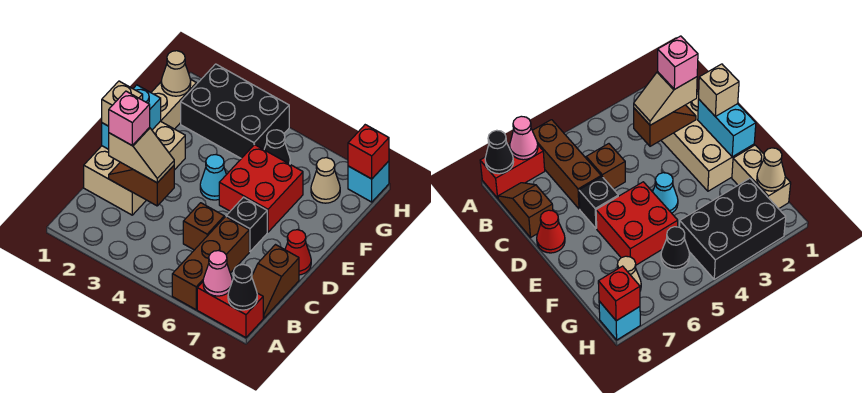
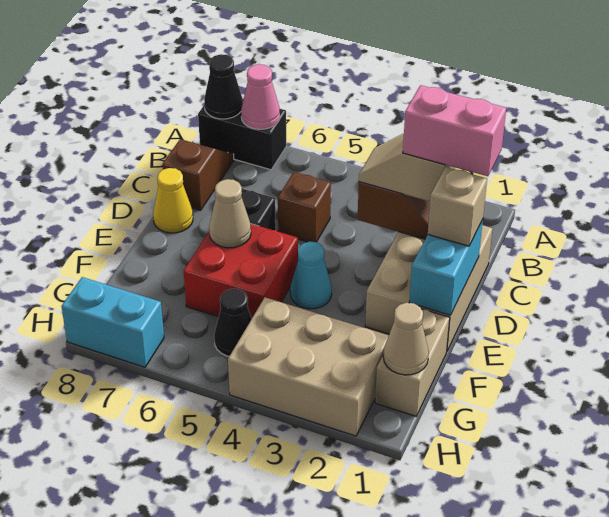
brown brick A6:C6 level 1 -> none
red brick A7:A8 level 1 -> black brick A7:A8 level 1
pink brick C2 level 4 -> pink brick C1:C2 level 4
red cone D8 level 1 -> yellow cone D8 level 1
black brick G2:H4 level 1 -> tan brick G2:H4 level 1
tan cone G7 level 1 -> tan cone E6 level 2
cyan brick H8 level 1 -> cyan brick H7:H8 level 1
red brick H8 level 2 -> none

